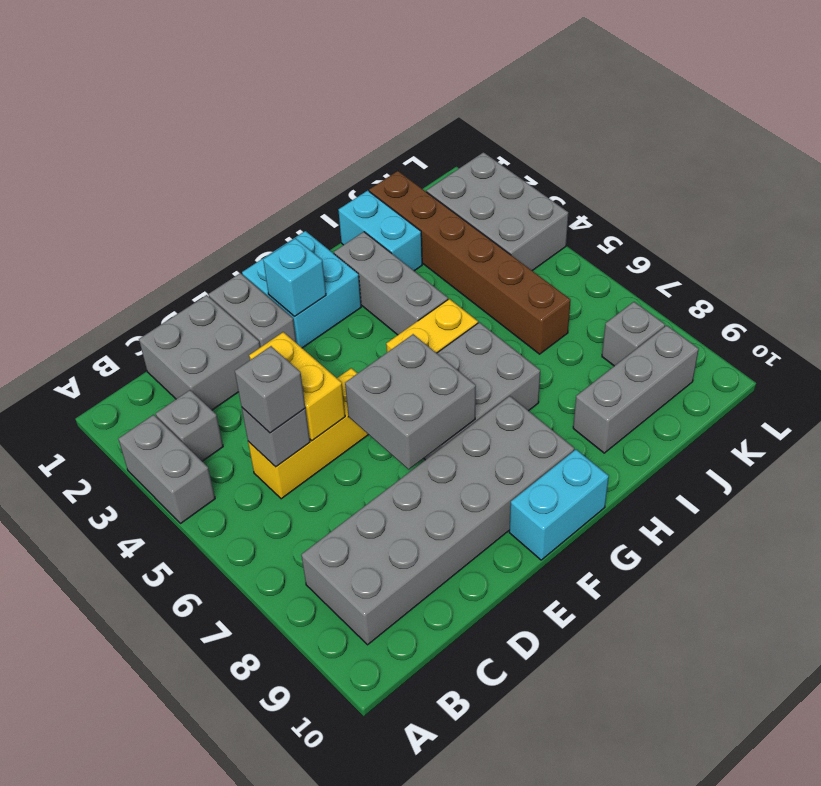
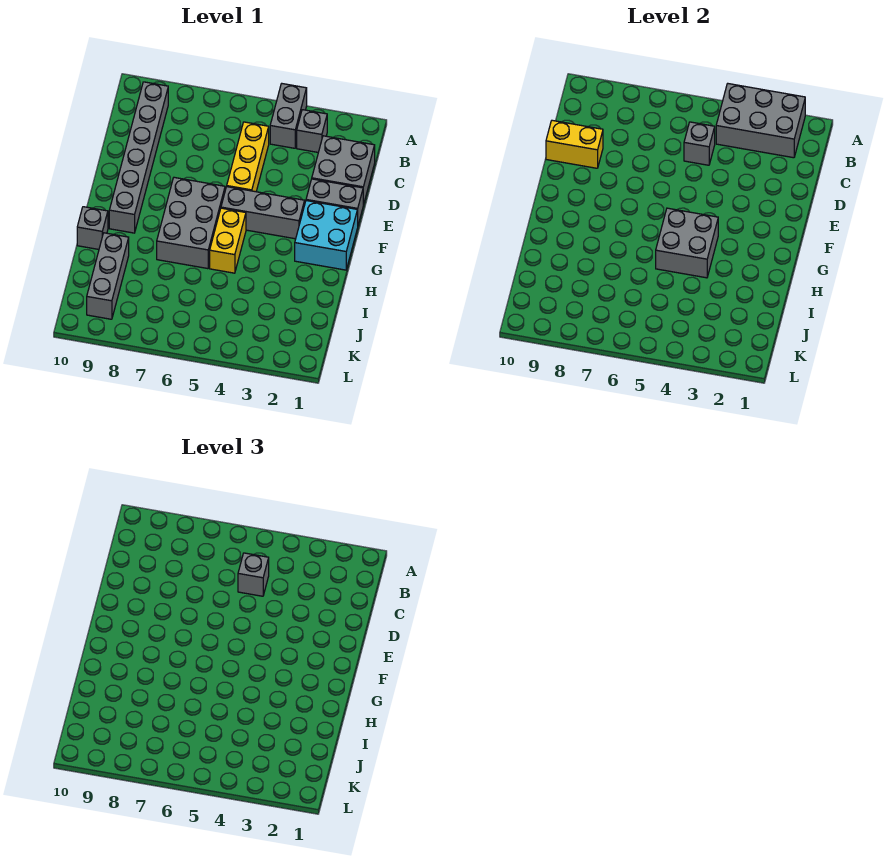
grey brick A3:A4 level 1 -> grey brick A4:B4 level 1
grey brick B8:G9 level 1 -> grey brick B9:G9 level 1
yellow brick D4:D5 level 2 -> yellow brick D9:D10 level 2
grey brick E6:F7 level 2 -> grey brick G4:H5 level 2
cyan brick F2 level 2 -> none
cyan brick F10:G10 level 1 -> none
grey brick H2:H4 level 1 -> grey brick F3:F5 level 1
cyan brick I1:I2 level 1 -> none
brown brick J1:J6 level 1 -> none
grey brick K2:L4 level 1 -> grey brick A2:B4 level 2
grey brick K8 level 1 -> grey brick H10 level 1

